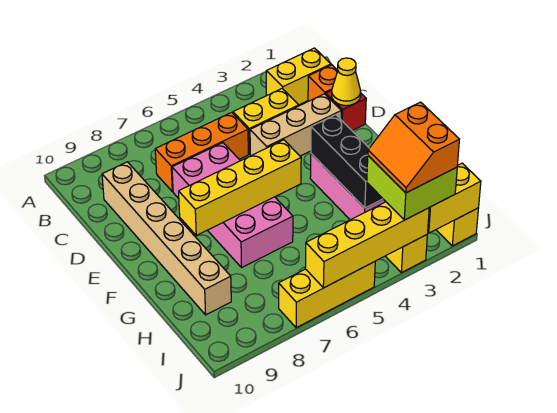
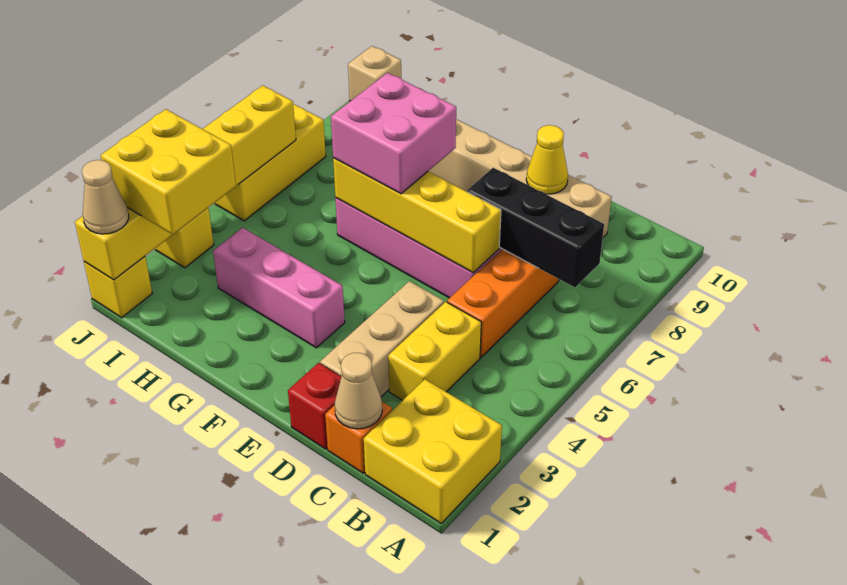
yellow brick B1:B2 level 1 -> yellow brick A1:B2 level 1
none -> tan cone C1 level 2
yellow cone D1 level 2 -> yellow cone D9 level 2
black brick F3:H3 level 2 -> black brick B7:D7 level 2
yellow brick F5:F8 level 2 -> yellow brick D6:G6 level 2
none -> pink brick F6:G7 level 3
lime brick I2:J3 level 3 -> yellow brick I2:J3 level 3
orange slope I2:J3 level 4 top 2 -> none
none -> tan cone J1 level 3
none -> tan brick J10 level 1

